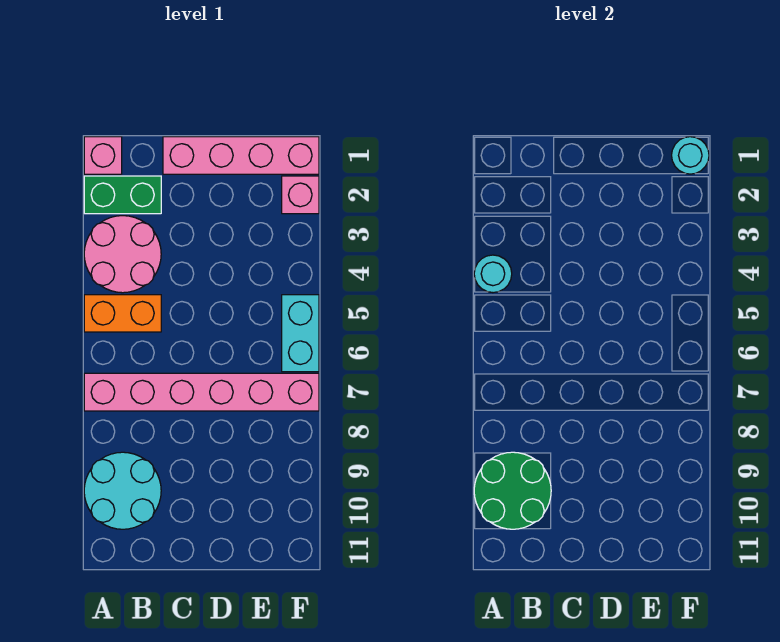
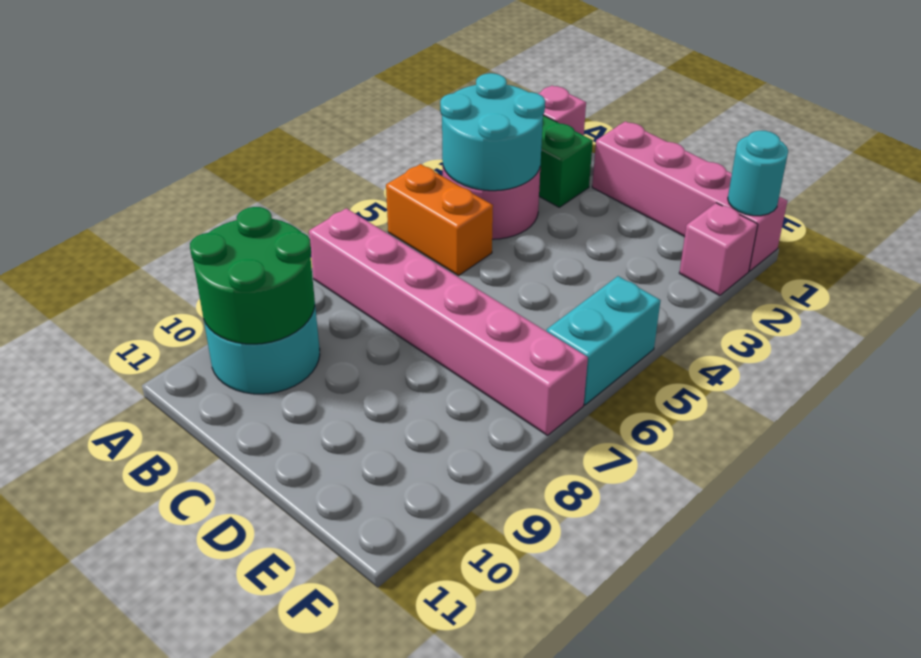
cyan round brick A4 level 2 -> cyan round brick A3:B4 level 2

